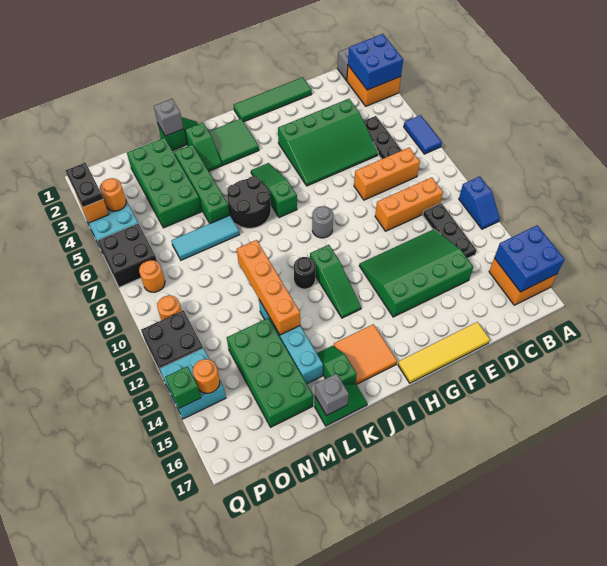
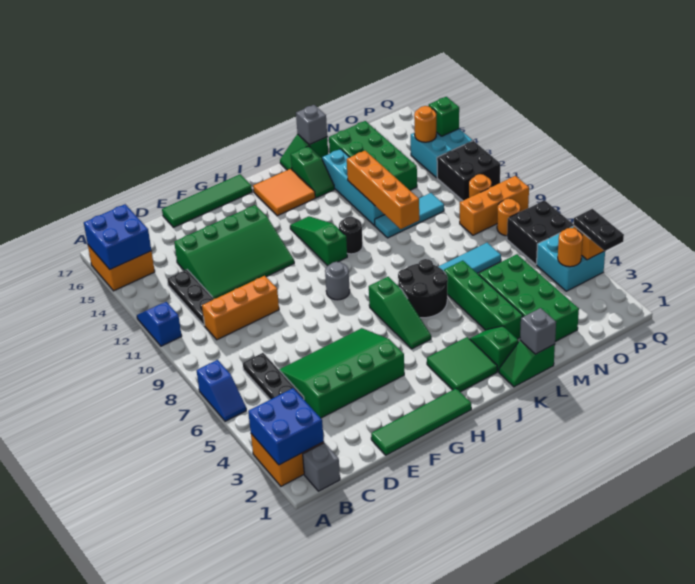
blue tile A6:A7 level 1 -> blue slope A6:A7 level 1 top 7
orange brick C8:E8 level 1 -> orange brick O9:Q9 level 1
yellow tile E17:H17 level 1 -> green tile E17:H17 level 1
none -> cyan tile L11:N11 level 1

